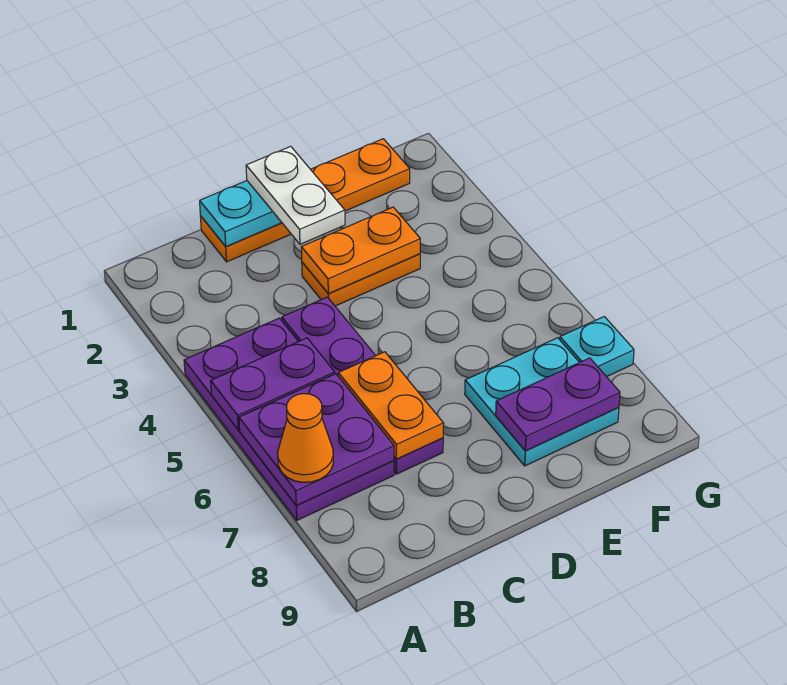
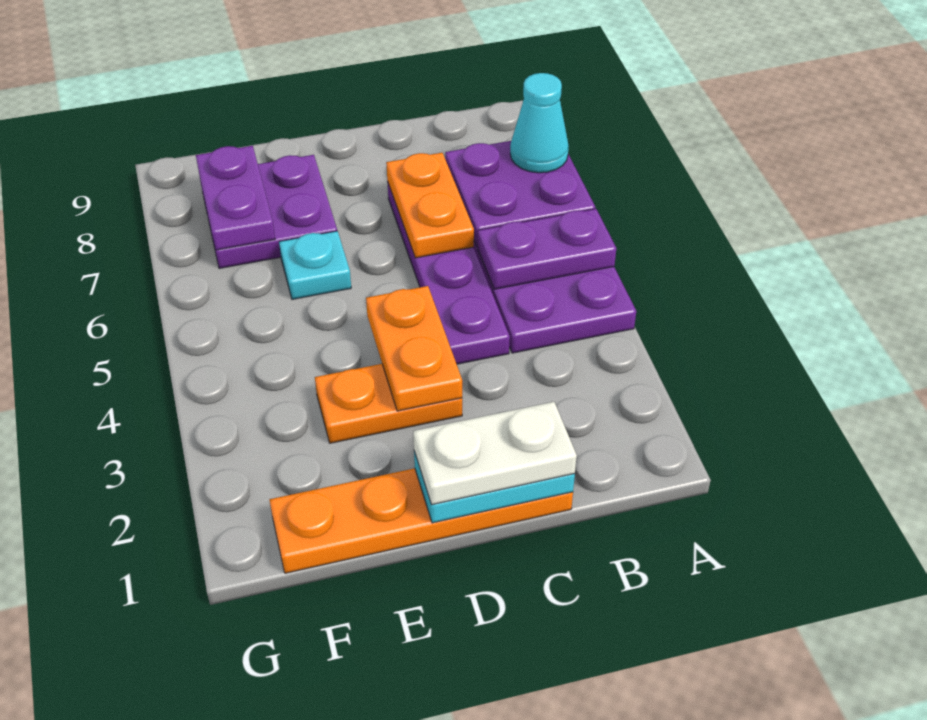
orange cone A7 level 3 -> cyan cone A7 level 3
white plate D1:D2 level 3 -> white plate C1:D1 level 3
orange plate D3:E3 level 2 -> orange plate D3:D4 level 2
cyan plate E7:F8 level 1 -> purple plate E7:F8 level 1
purple plate E8:F8 level 2 -> purple plate F7:F8 level 2
cyan plate G7 level 1 -> cyan plate E6 level 1

